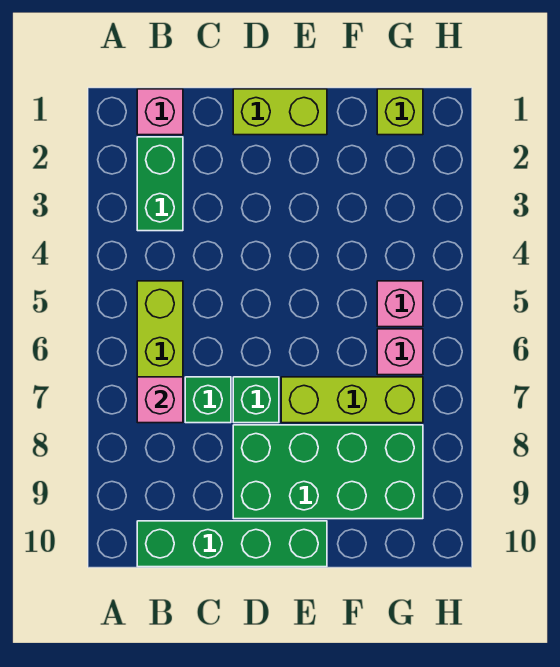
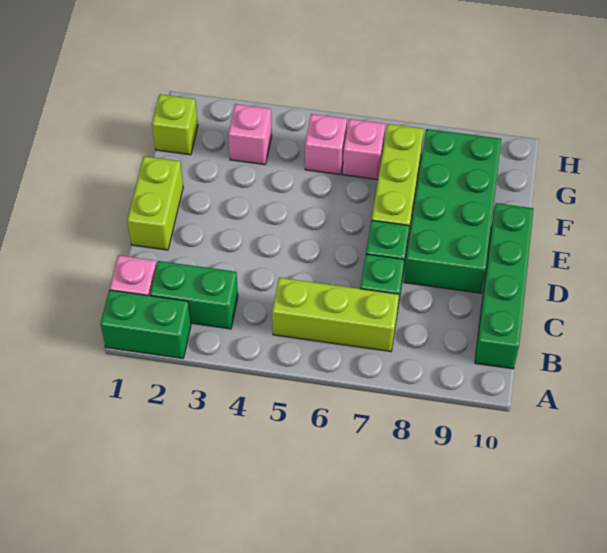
none -> green brick A1:A2 level 1
pink brick B7 level 2 -> pink brick G3 level 1

